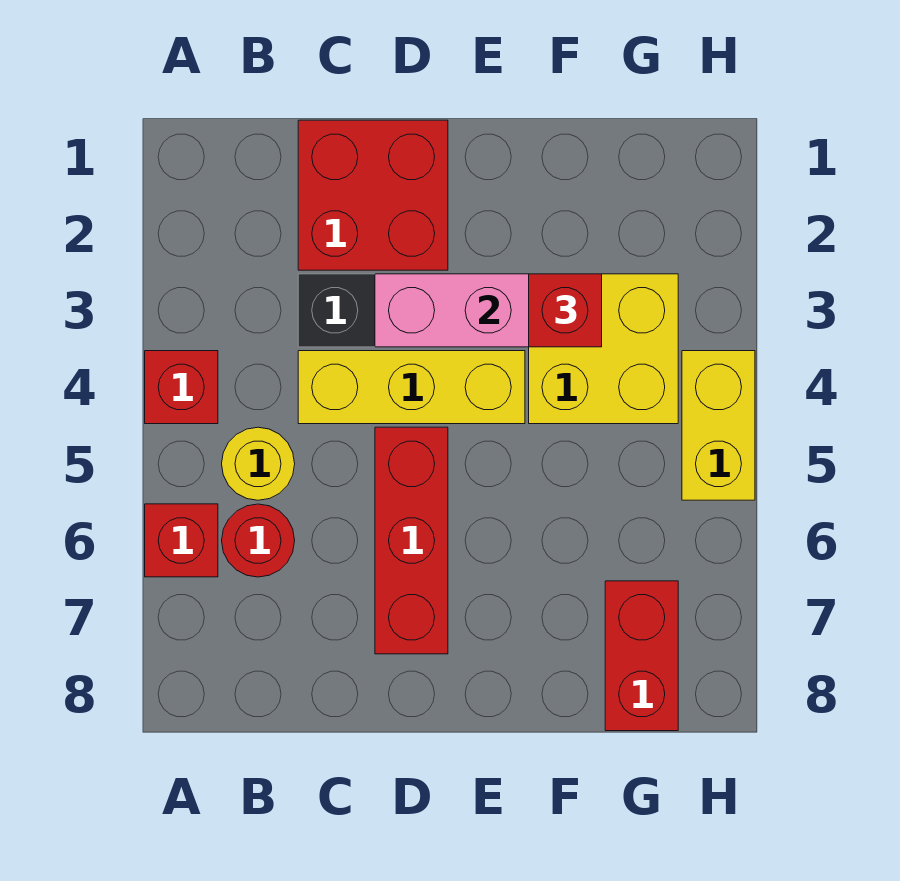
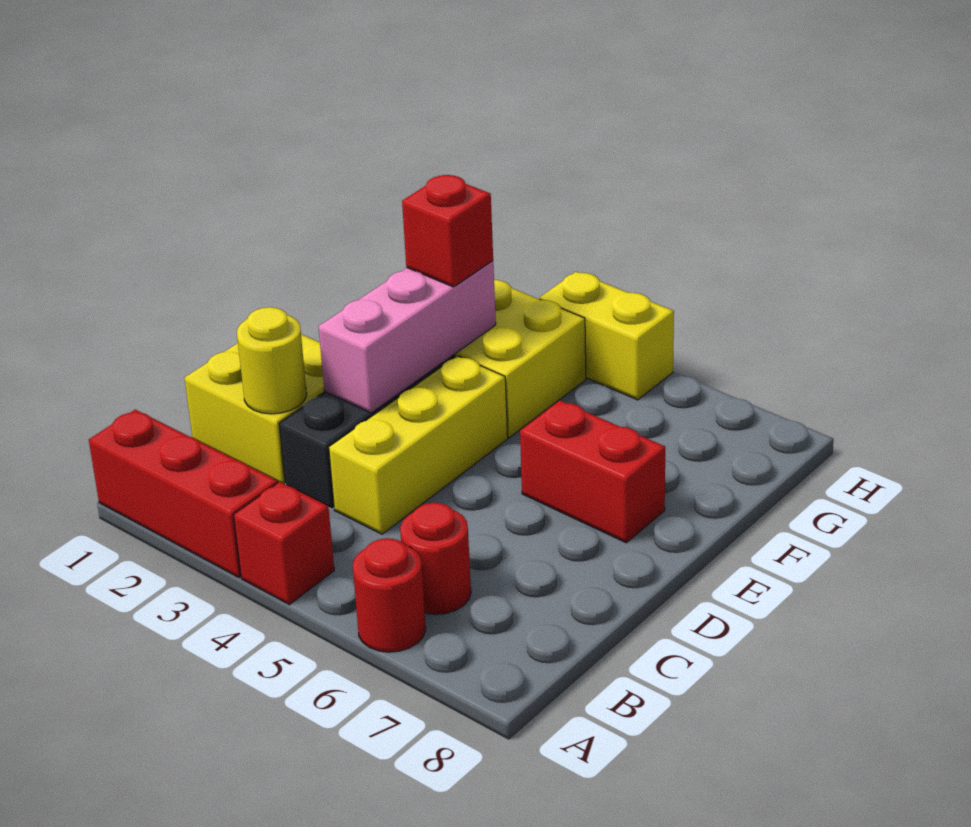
red brick A6 level 1 -> red round brick A6 level 1
yellow round brick B5 level 1 -> yellow round brick C2 level 2
red brick C1:D2 level 1 -> yellow brick C1:D2 level 1
red brick D5:D7 level 1 -> red brick A1:A3 level 1
red brick G7:G8 level 1 -> red brick E6:E7 level 1

